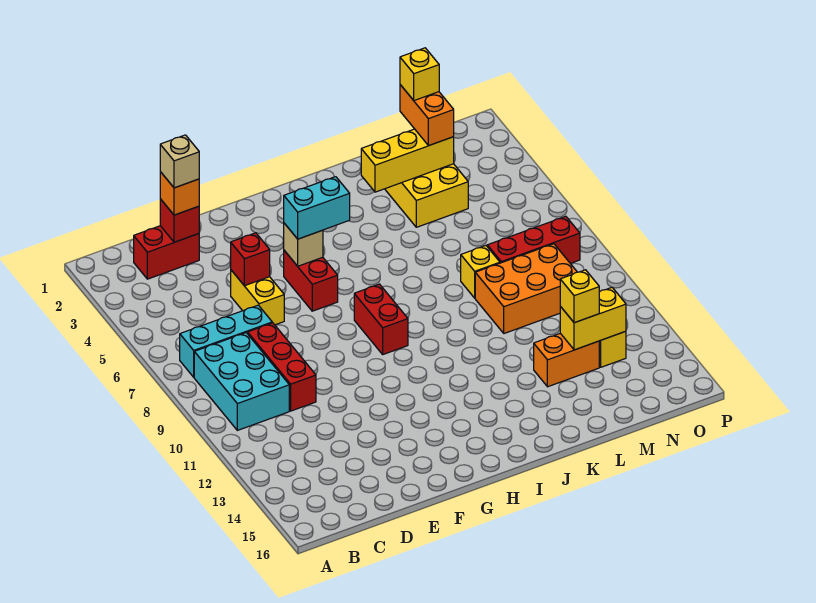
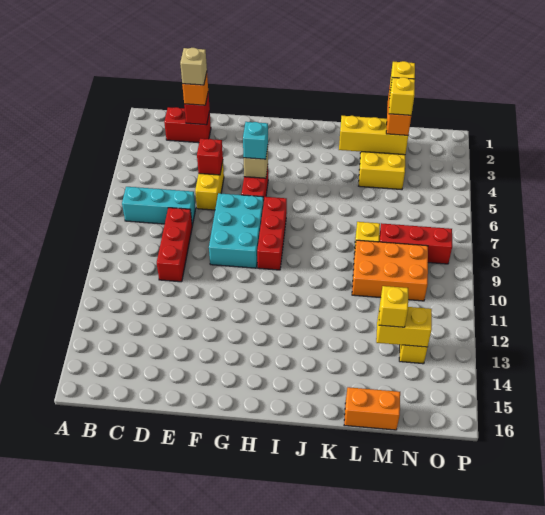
cyan brick B8:C10 level 1 -> cyan brick F7:G9 level 1
cyan brick G5:H5 level 3 -> cyan brick G5 level 3
red brick H8:H9 level 1 -> red brick H7:H9 level 1
orange brick L13:M13 level 1 -> orange brick L16:M16 level 1
none -> yellow brick M3 level 4

